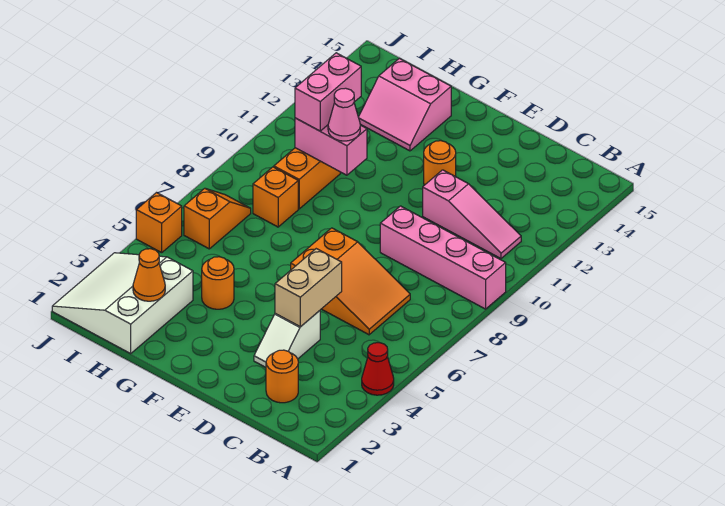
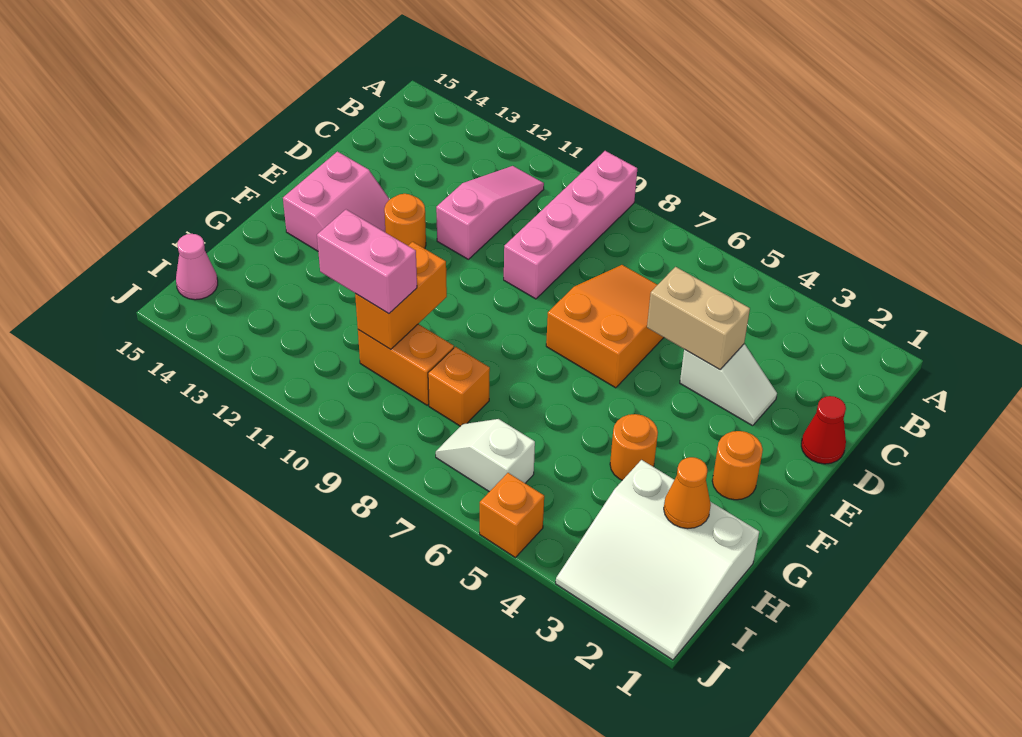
red cone A4 level 1 -> red cone D1 level 1
orange round brick C2 level 1 -> orange round brick F2 level 1
pink brick G10:H10 level 2 -> orange brick G10:H10 level 2
pink cone G10 level 3 -> pink cone I15 level 1
pink slope G13:H14 level 1 top 14 -> pink slope E13:F14 level 1 top 14
orange slope I6:I7 level 1 top 6 -> white slope I6:I7 level 1 top 6

